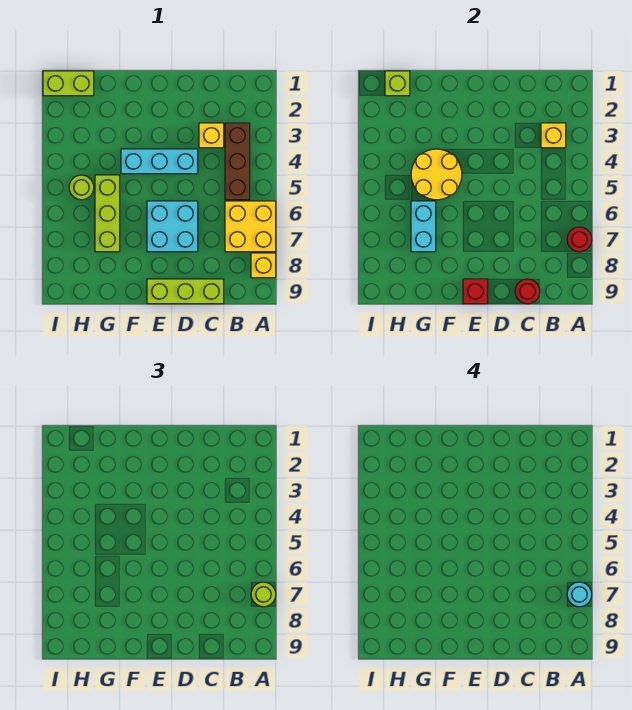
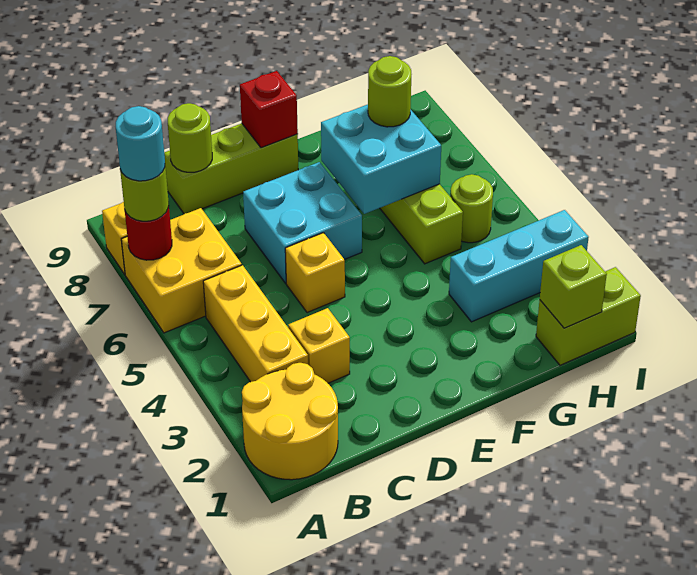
brown brick B3:B5 level 1 -> yellow brick B3:B5 level 1
yellow brick B3 level 2 -> yellow brick D5 level 1
red round brick C9 level 2 -> lime round brick C9 level 2
cyan brick D4:F4 level 1 -> cyan brick G3:I3 level 1
yellow round brick F4:G5 level 2 -> yellow round brick A1:B2 level 1
cyan brick G6:G7 level 2 -> cyan brick F6:G7 level 2
none -> lime round brick G7 level 3

